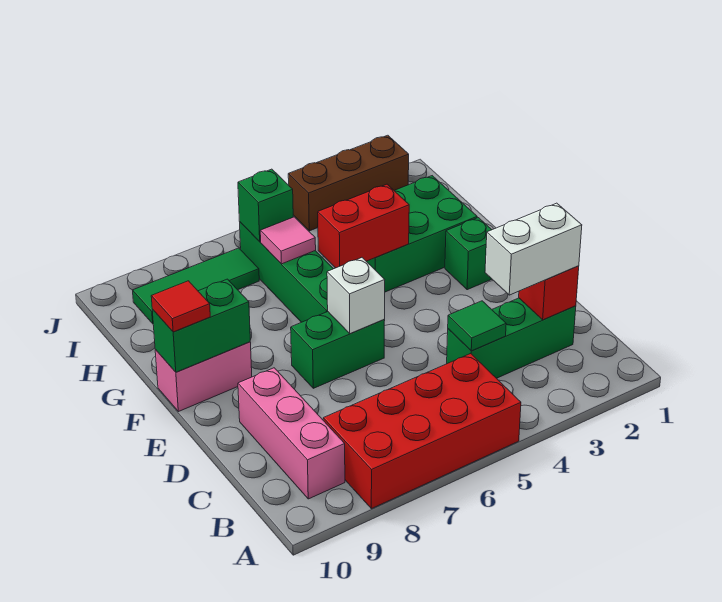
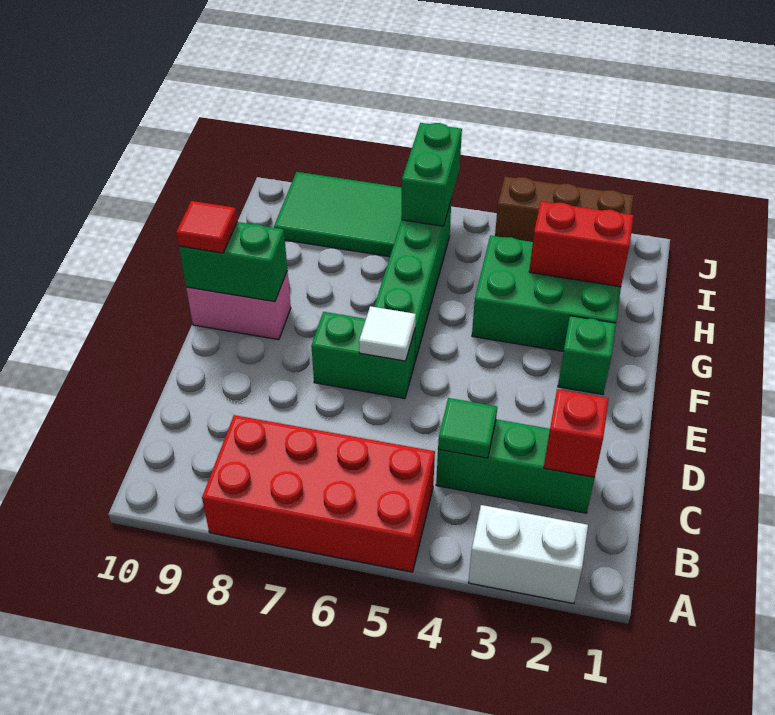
pink brick B9:D9 level 1 -> none
white brick C2:C3 level 3 -> white brick A2:A3 level 1
white brick E6 level 2 -> white tile E6 level 2
red brick G4:G5 level 2 -> red brick H2:H3 level 2
pink tile H6 level 2 -> none
green brick I6 level 2 -> green brick I6:J6 level 2
green tile I7:I9 level 1 -> green tile I7:J9 level 1

